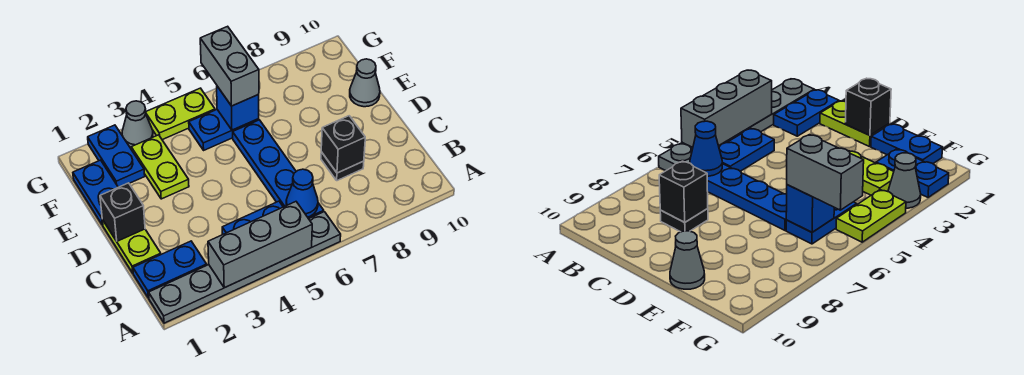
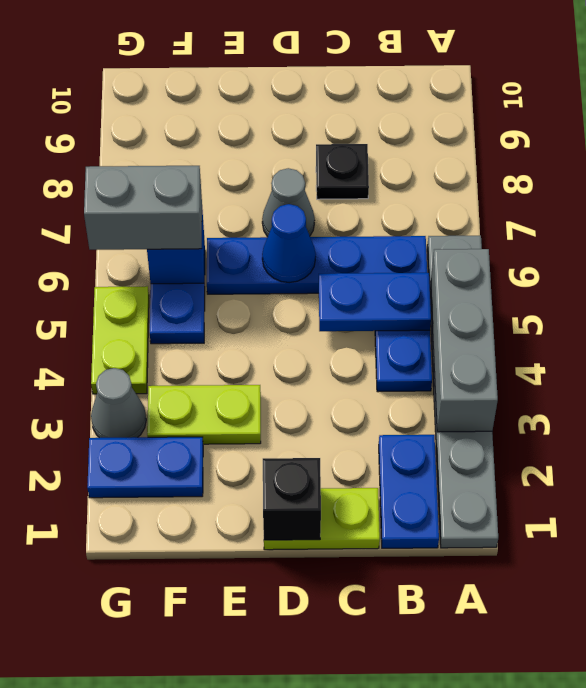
blue cone B6 level 2 -> blue cone D6 level 2
black brick C8 level 2 -> none
blue plate E1:F1 level 1 -> blue plate B5:C5 level 2
grey cone E10 level 1 -> grey cone D7 level 1

